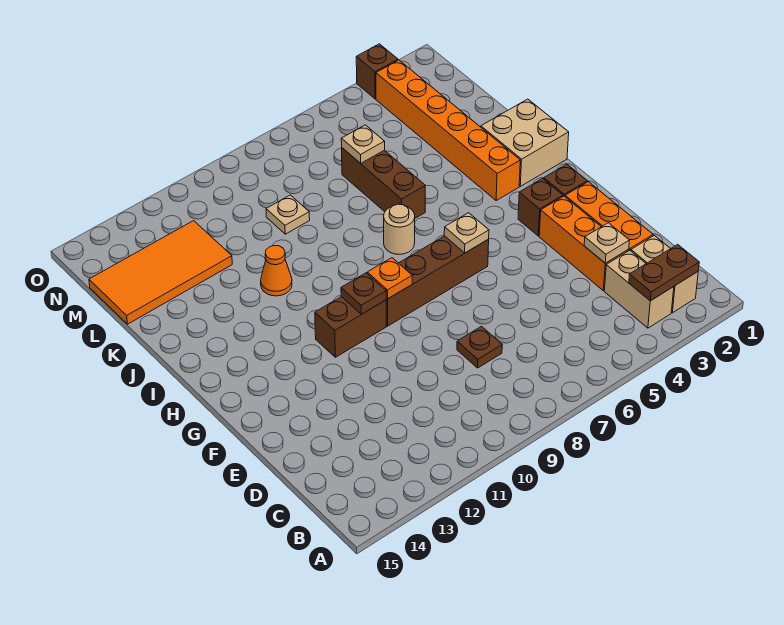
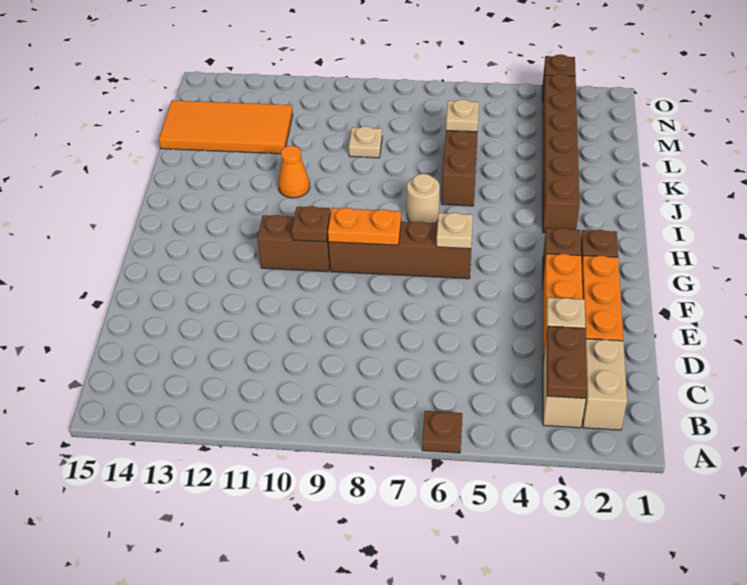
brown plate B2:B3 level 2 -> brown plate B3:C3 level 2
brown plate D8 level 1 -> brown plate A6 level 1
orange plate G9 level 2 -> orange plate G8:G9 level 2
tan brick I1:J2 level 1 -> none
orange brick I3:N3 level 1 -> brown brick I3:N3 level 1

